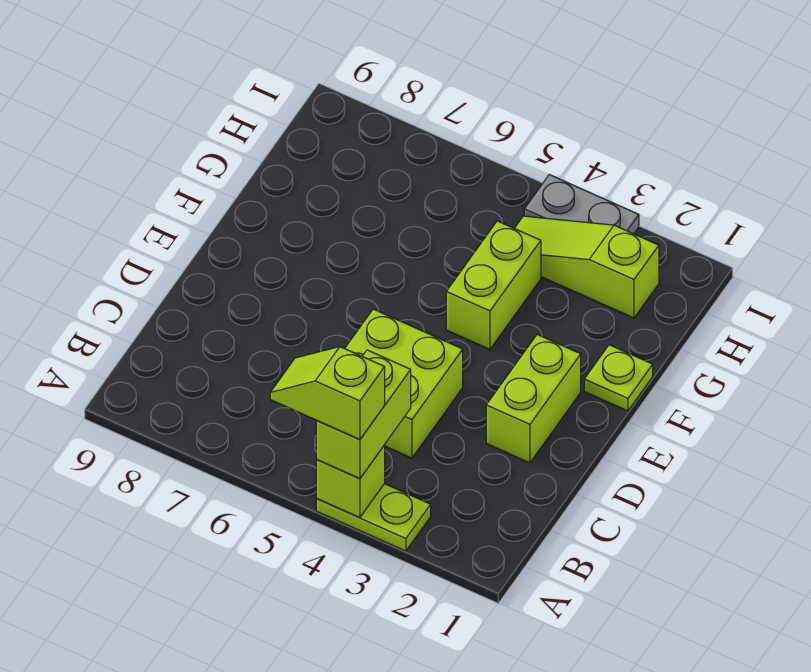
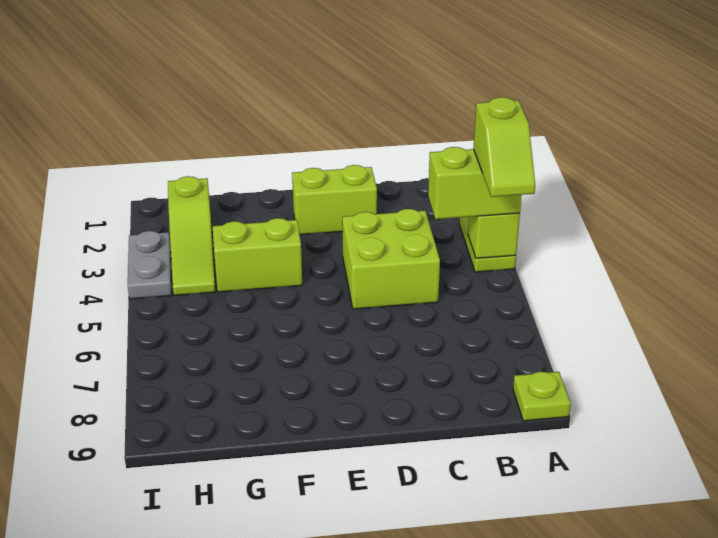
lime plate F1 level 1 -> lime plate A9 level 1

